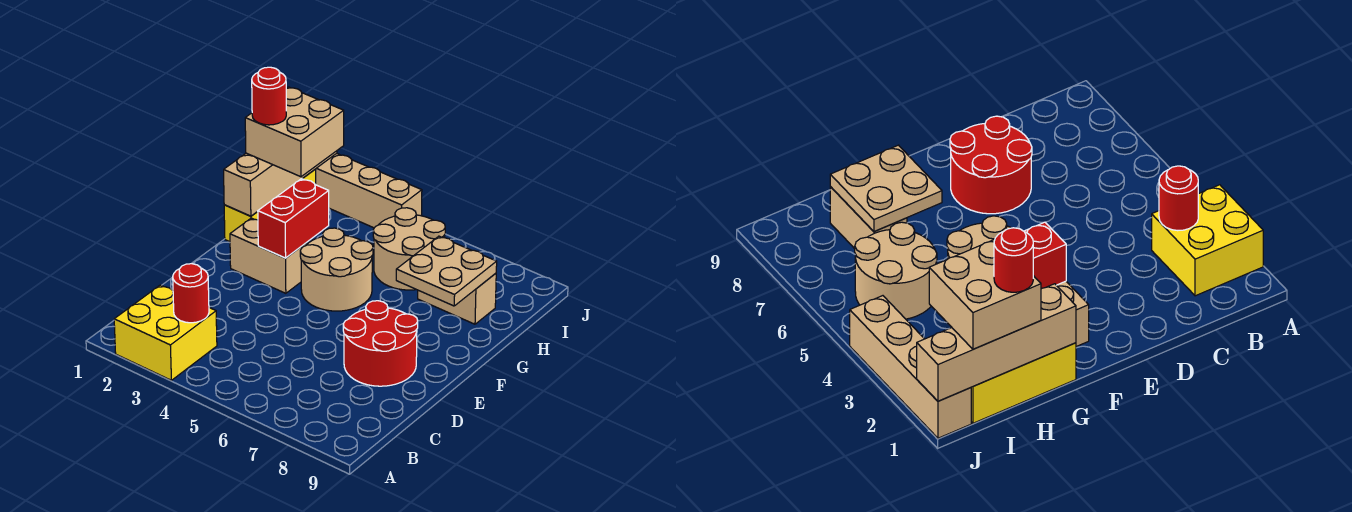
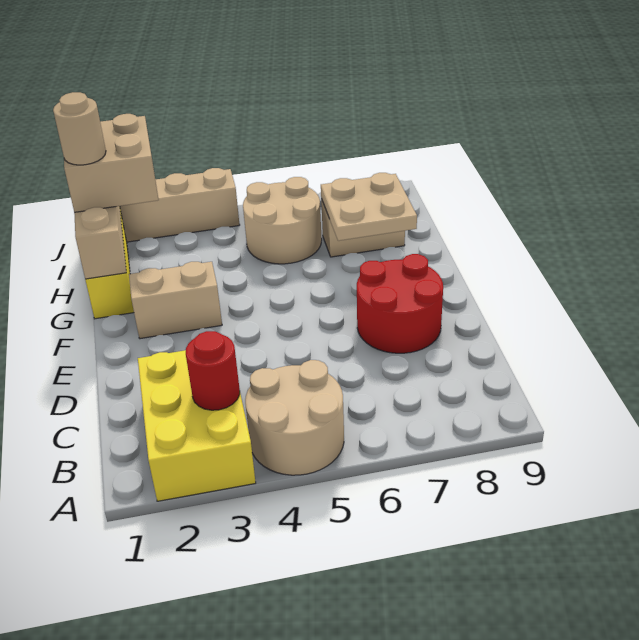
yellow brick A2:B3 level 1 -> yellow brick A2:C3 level 1
red brick F3:G3 level 2 -> none
tan round brick F4:G5 level 1 -> tan round brick A4:B5 level 1
red round brick H1 level 4 -> tan round brick H1 level 4

